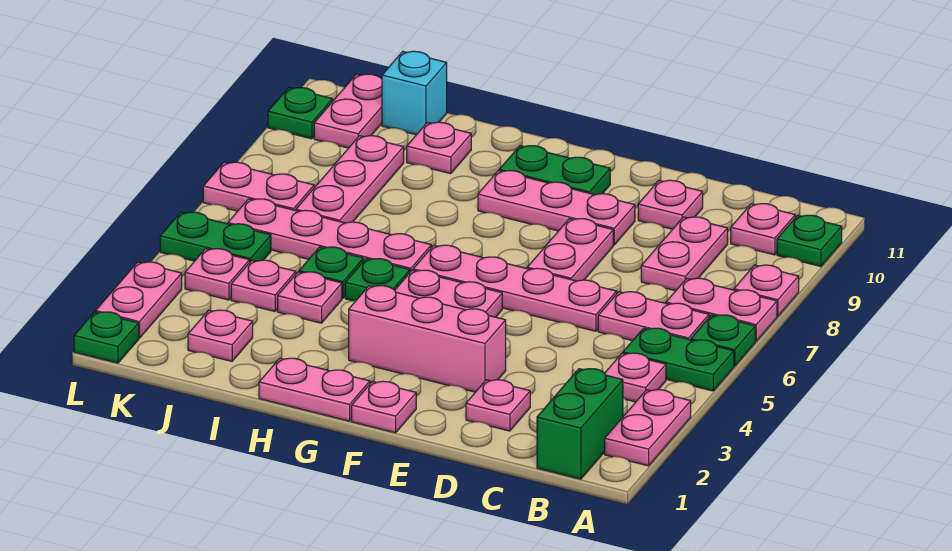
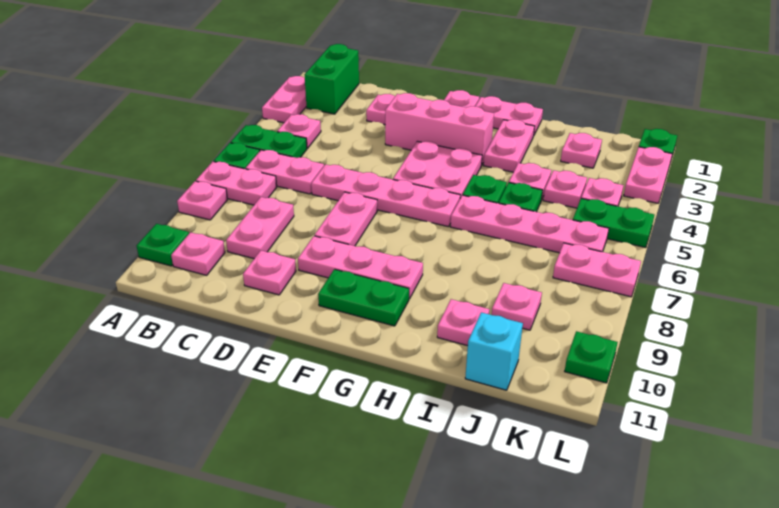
pink plate J7:J9 level 1 -> pink plate J9 level 1
pink plate K10:K11 level 1 -> pink plate H2:H3 level 1

